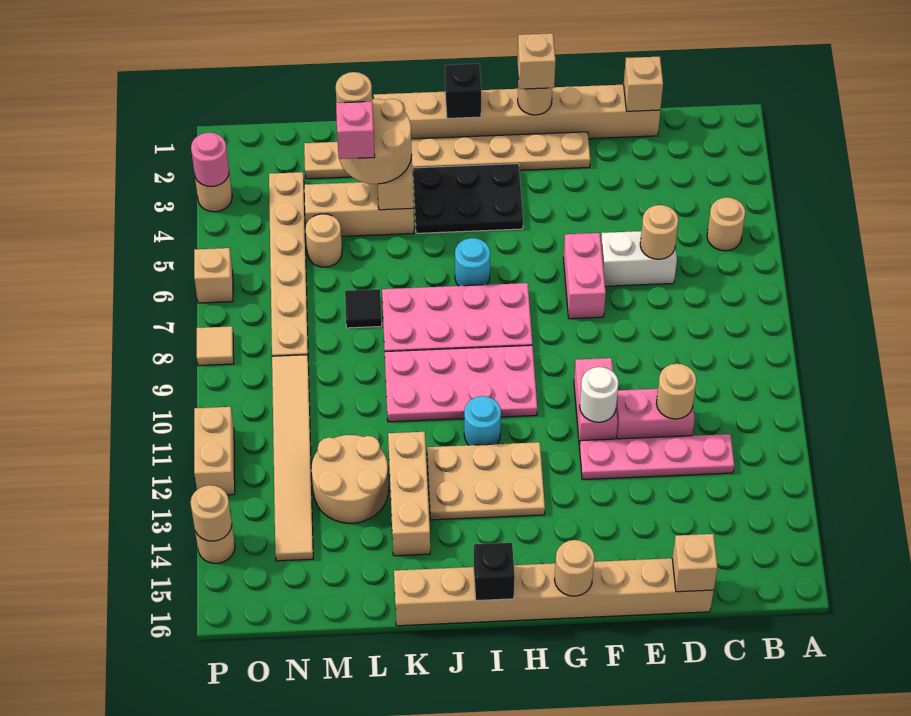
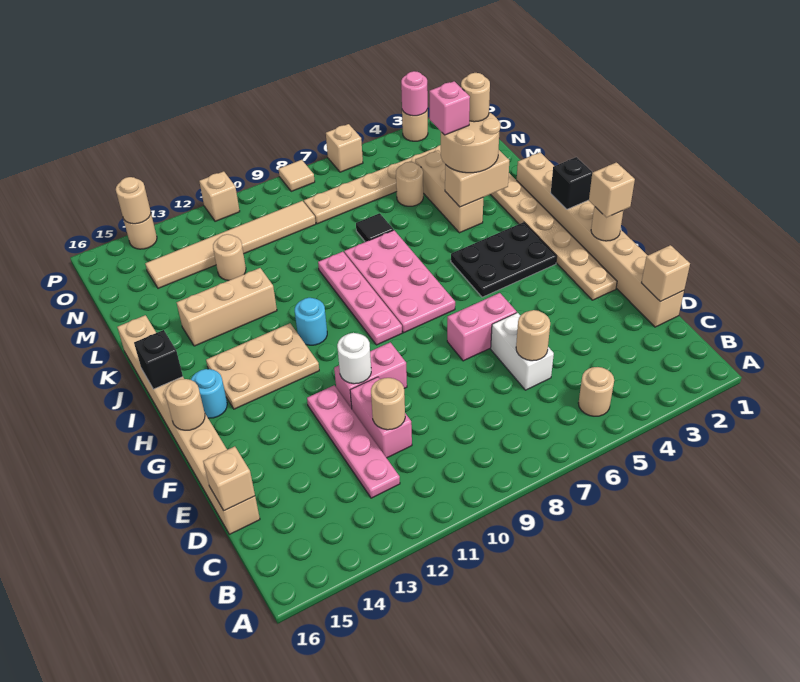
black plate H3:J4 level 1 -> black plate H3:I5 level 1
pink plate H9:K10 level 1 -> pink plate H9:K9 level 1
tan plate H12:J13 level 1 -> tan plate H12:I14 level 1
cyan round brick I6 level 1 -> cyan round brick H15 level 1
tan round brick L12:M13 level 1 -> tan round brick M12 level 1
tan brick P11:P12 level 1 -> tan brick P11 level 1

